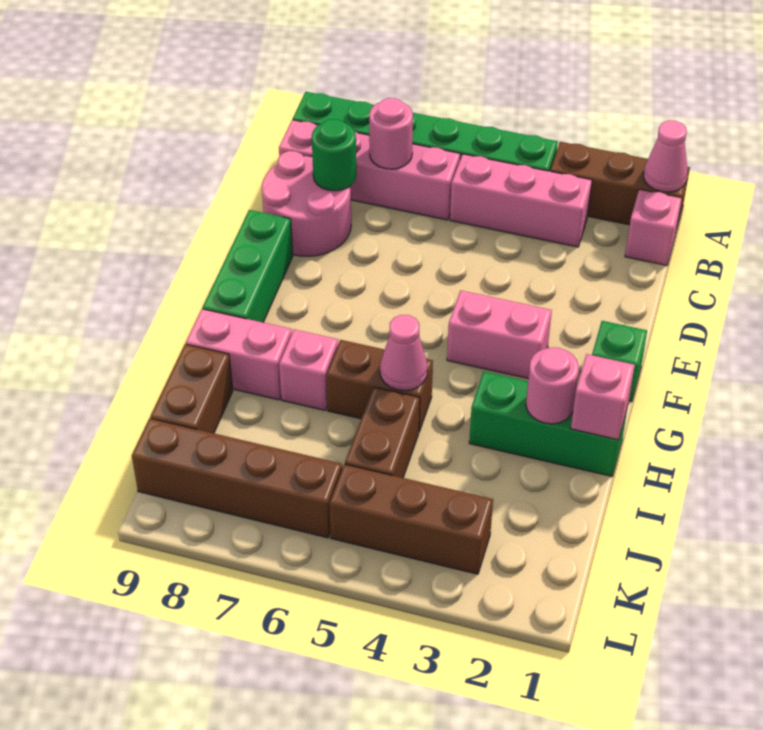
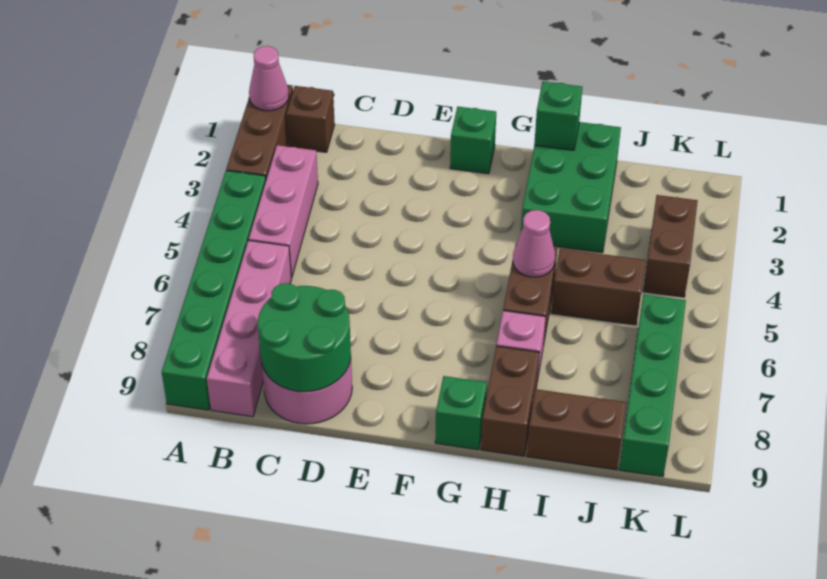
pink brick B1 level 1 -> brown brick B1 level 1
pink round brick B7 level 2 -> none
green round brick C8 level 2 -> green round brick C8:D9 level 2
green brick E9:G9 level 1 -> green brick G9 level 1
pink brick F3:F4 level 1 -> none
green brick H1:H3 level 1 -> green brick H1:I3 level 1
pink brick H1 level 2 -> green brick H1 level 2
pink round brick H2 level 2 -> none
pink brick H8:H9 level 1 -> brown brick H8:H9 level 1
brown brick K3:K5 level 1 -> brown brick K3:K4 level 1
brown brick K6:K9 level 1 -> green brick K6:K9 level 1

